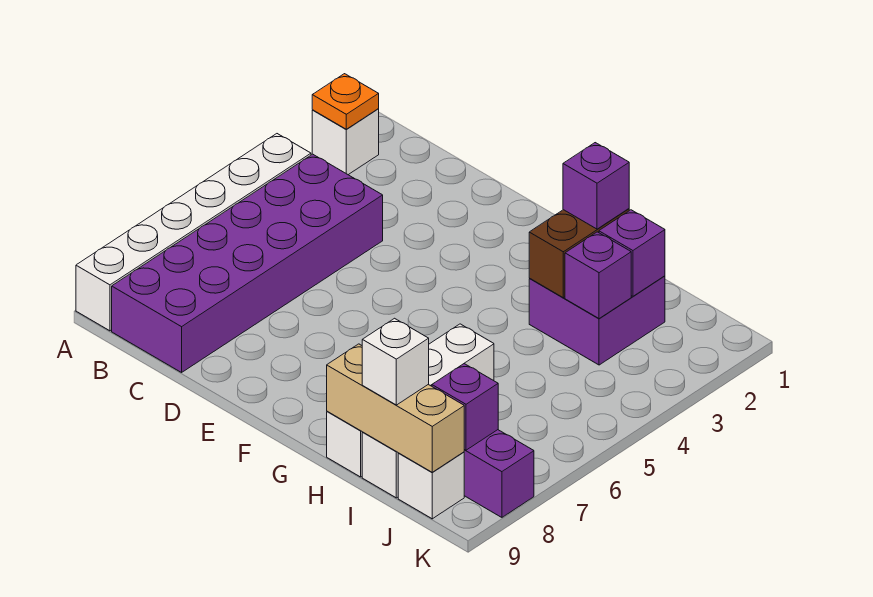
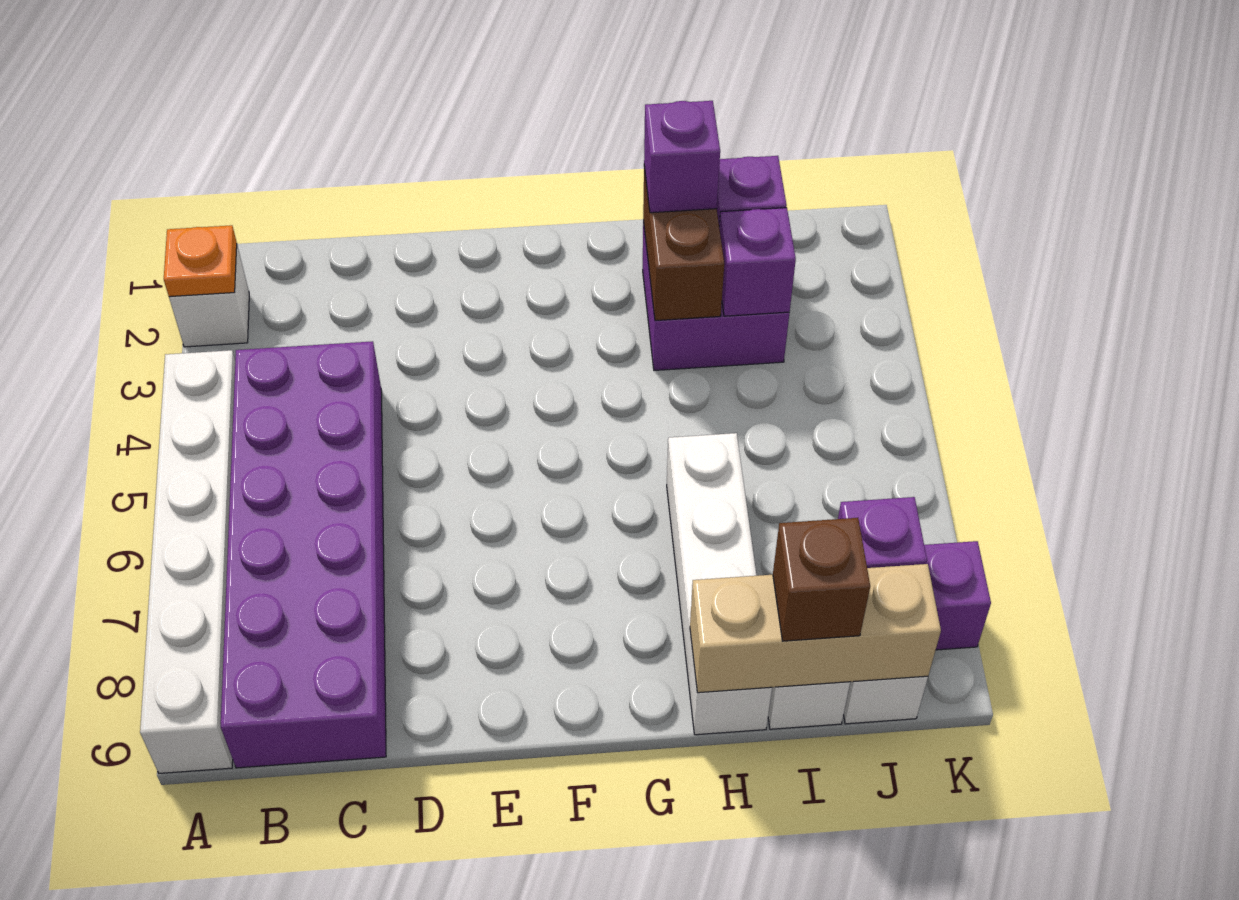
white brick I9 level 3 -> brown brick I9 level 3

